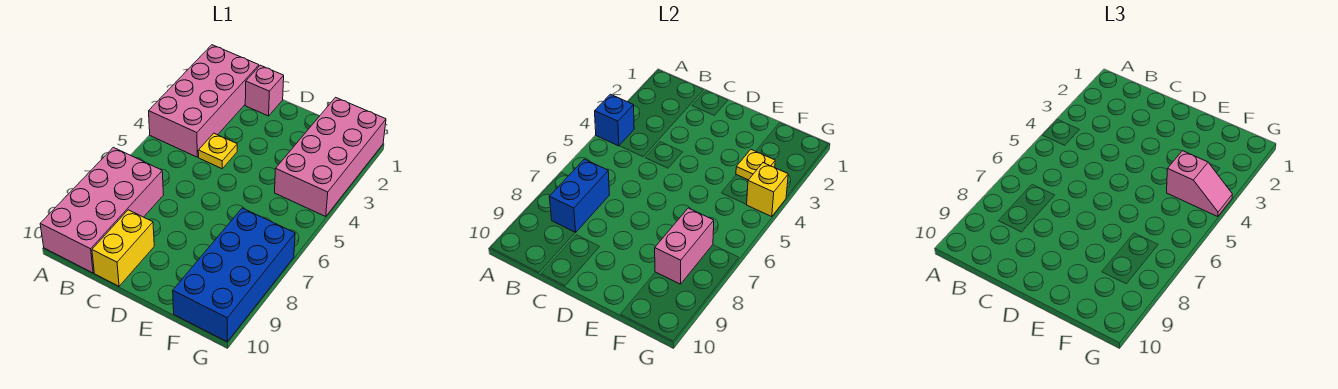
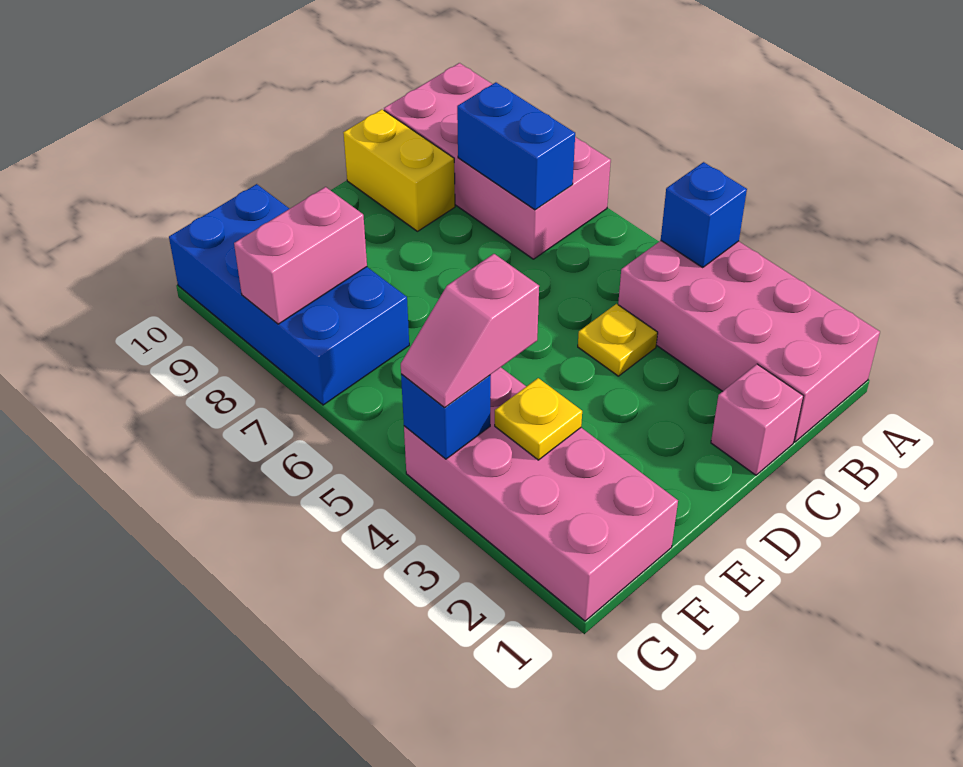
pink brick F7:F8 level 2 -> pink brick F8:G8 level 2
yellow brick G4 level 2 -> blue brick G4 level 2

